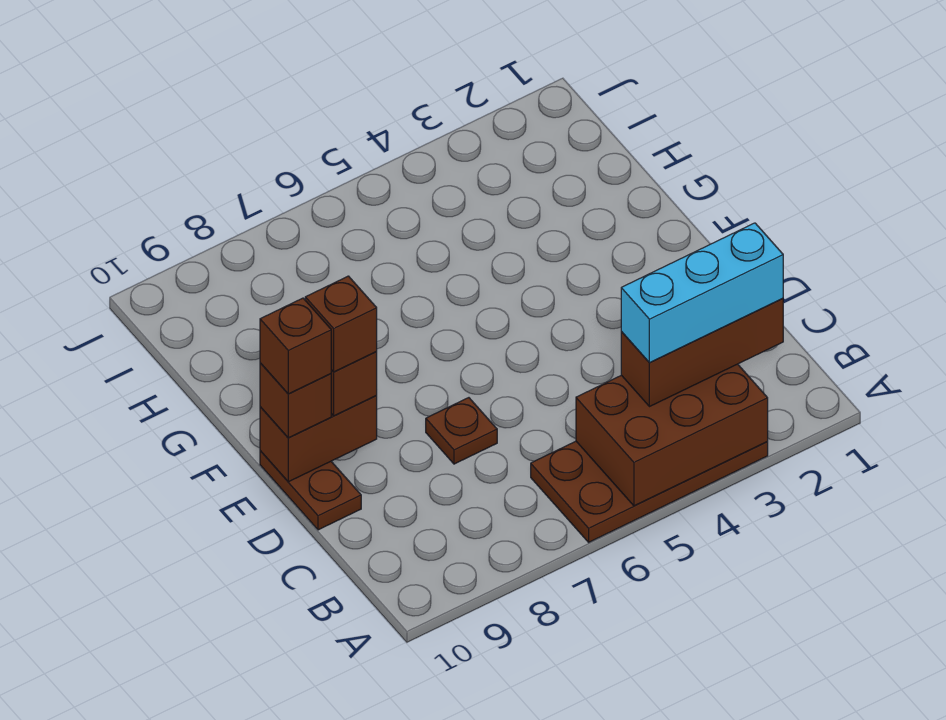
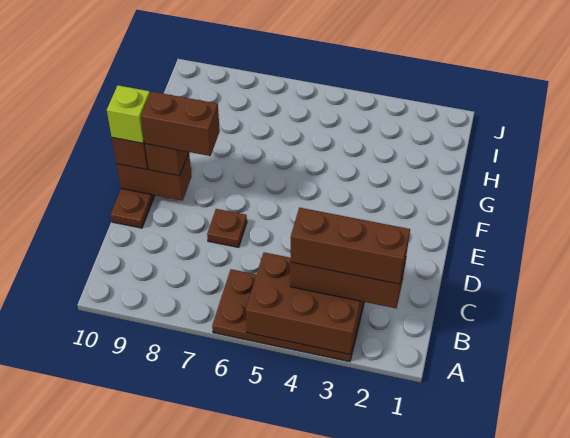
cyan brick B2:B4 level 4 -> brown brick B2:B4 level 4
brown brick E9 level 4 -> brown brick E8:E9 level 4
brown brick E10 level 4 -> lime brick E10 level 4

